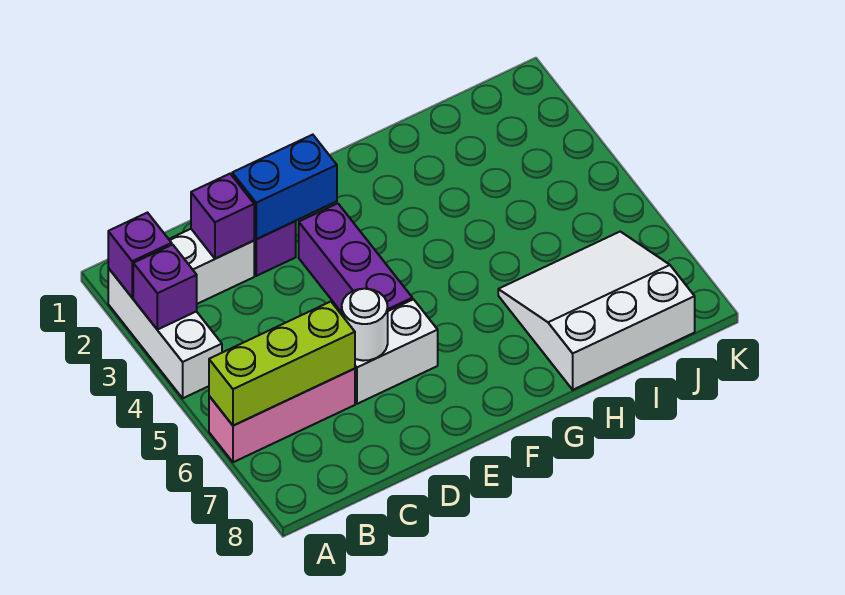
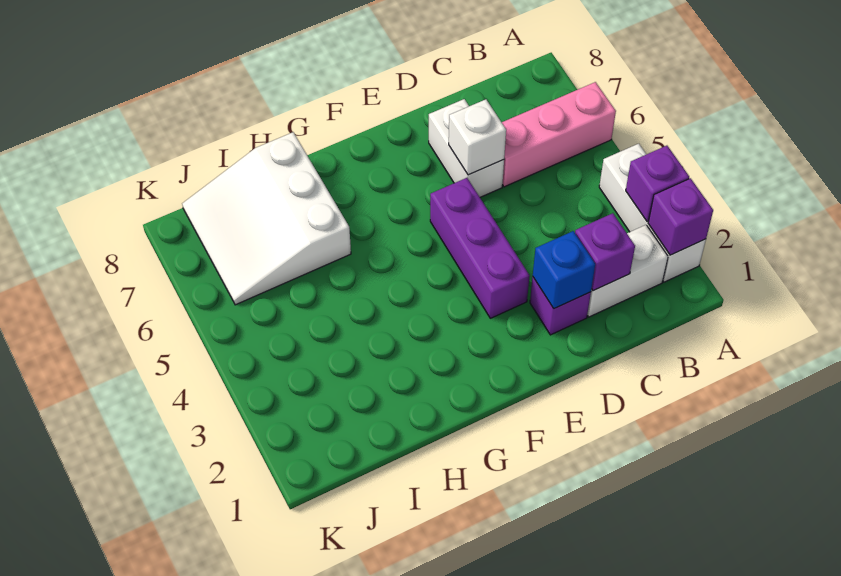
lime brick A6:C6 level 2 -> none
blue brick D2:E2 level 2 -> blue brick D2 level 2
white brick D6:E6 level 1 -> white brick D6:D7 level 1
white round brick D6 level 2 -> white brick D6 level 2
white slope H6:J8 level 1 top 8 -> white slope H6:J8 level 1 top H

